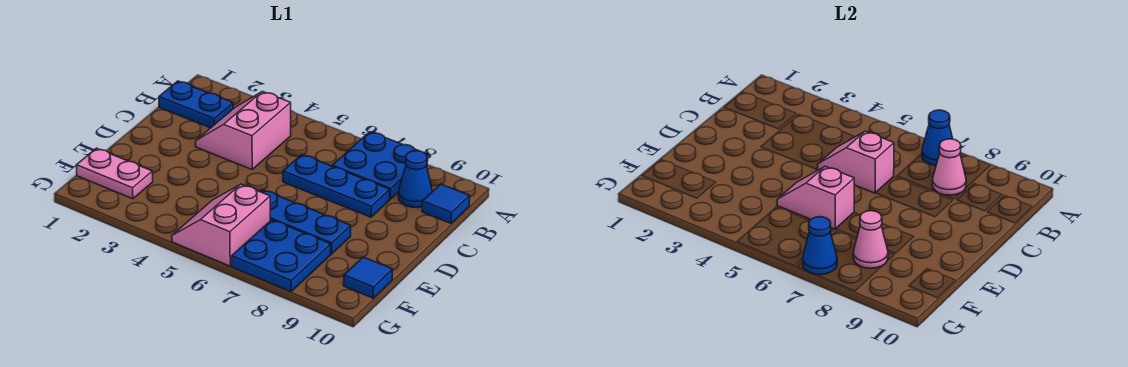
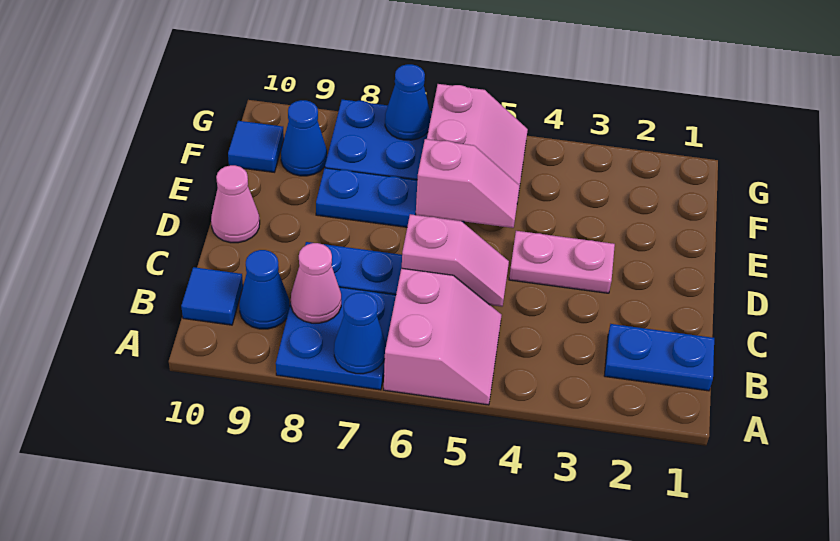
pink slope B3:C4 level 1 top 4 -> pink slope A5:B6 level 1 top 6
pink plate F1:F2 level 1 -> pink plate D3:D4 level 1
pink cone F8 level 2 -> pink cone D10 level 1
none -> blue cone F9 level 1

